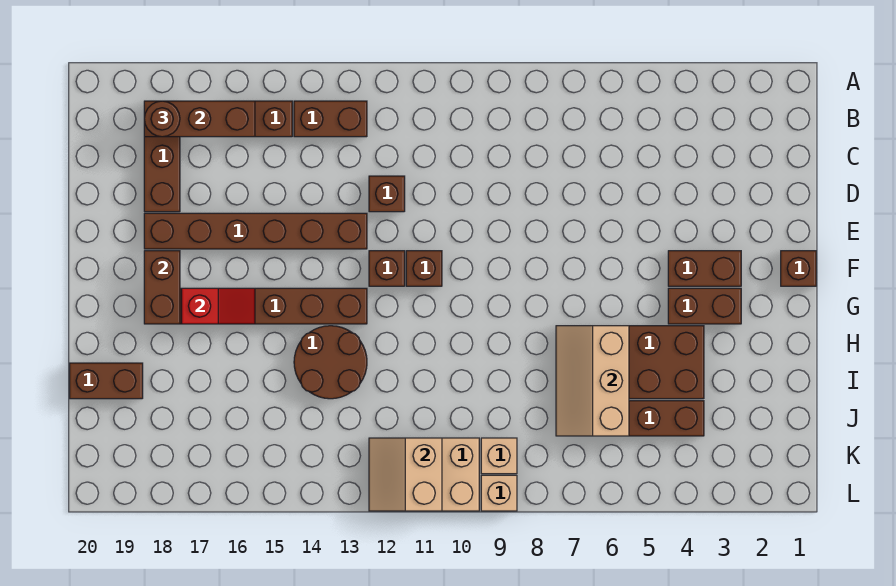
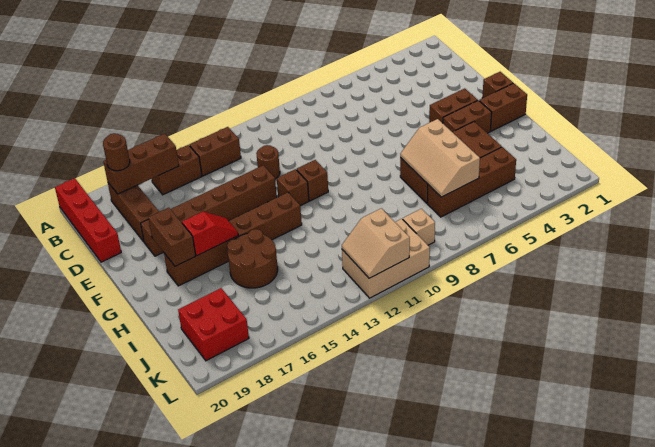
none -> red brick A20:D20 level 1
brown brick D12 level 1 -> brown round brick D12 level 1
brown round brick H13:I14 level 1 -> brown round brick H15:I16 level 1
brown brick I19:I20 level 1 -> brown brick G1:G2 level 1
none -> red brick J18:K19 level 1
tan brick L9 level 1 -> none

